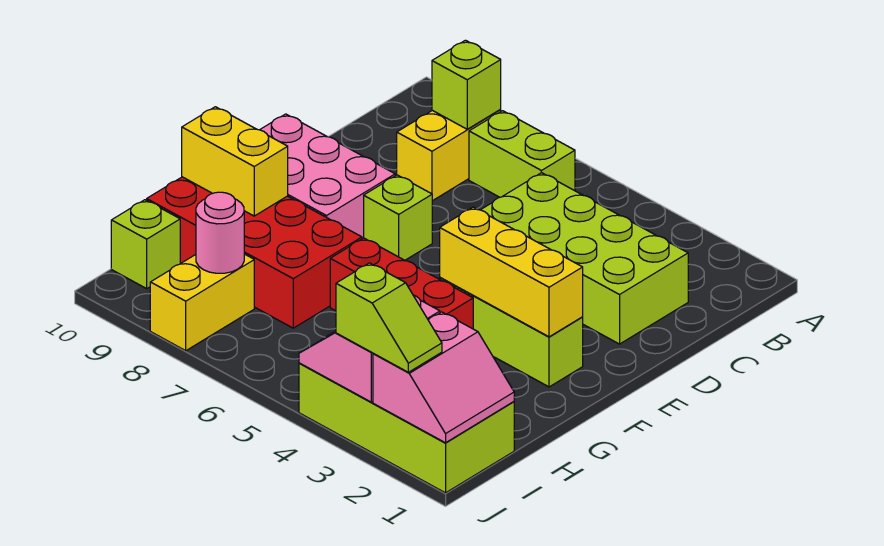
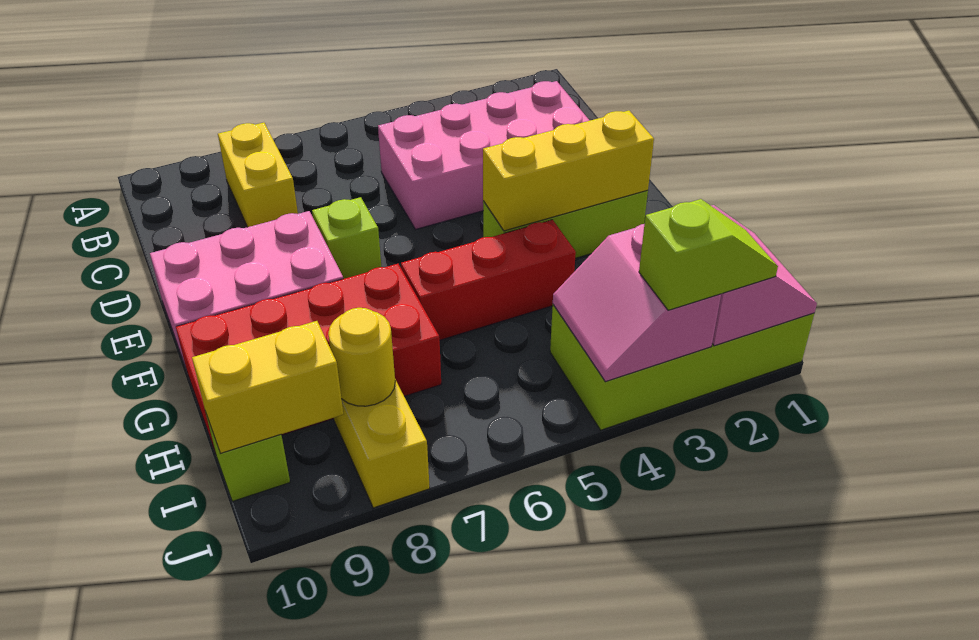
lime brick B6:B7 level 1 -> none
lime brick B8 level 2 -> none
lime brick C2:D5 level 1 -> pink brick C2:D5 level 1
yellow brick G9:G10 level 2 -> yellow brick I9:I10 level 2
pink round brick I8 level 2 -> yellow round brick I8 level 2

